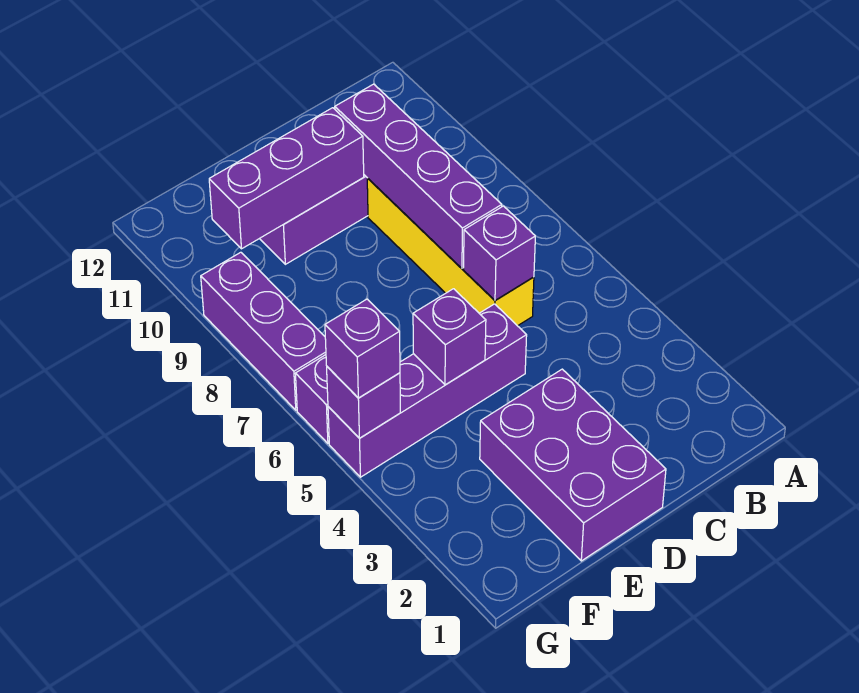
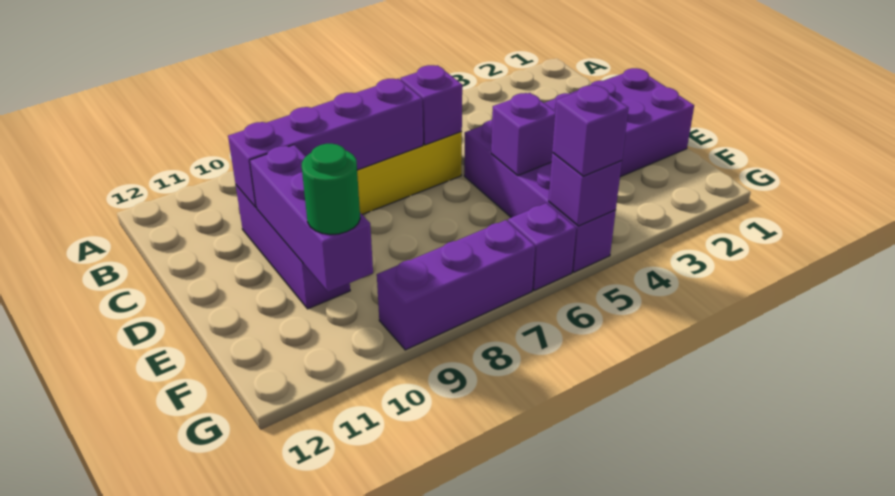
none -> green round brick F10 level 3

